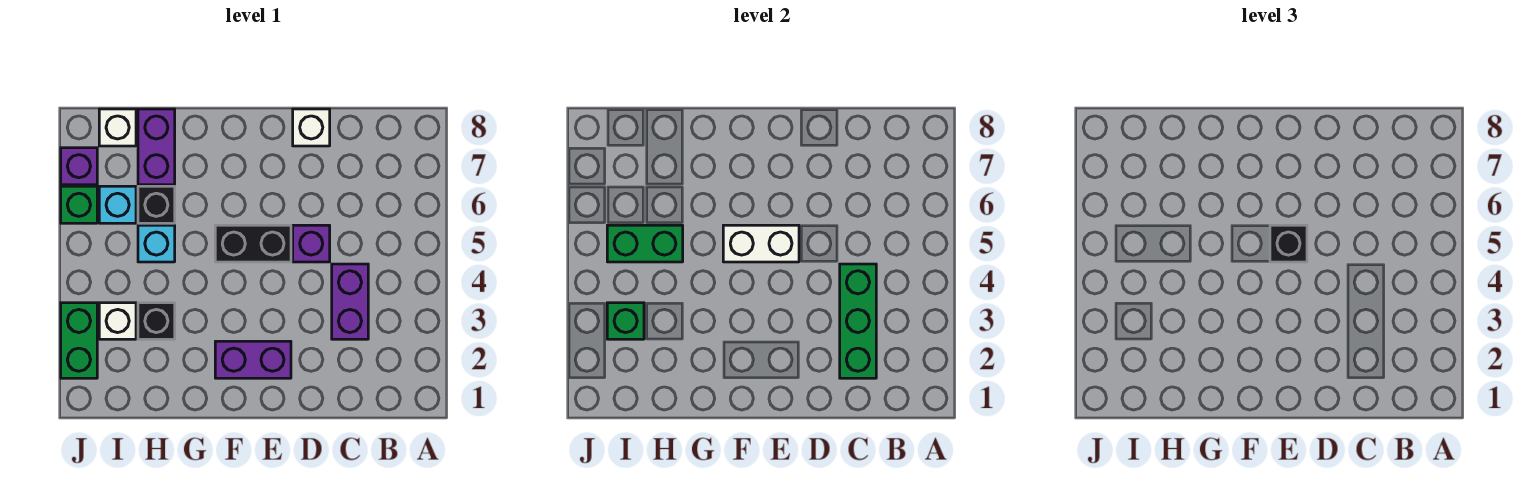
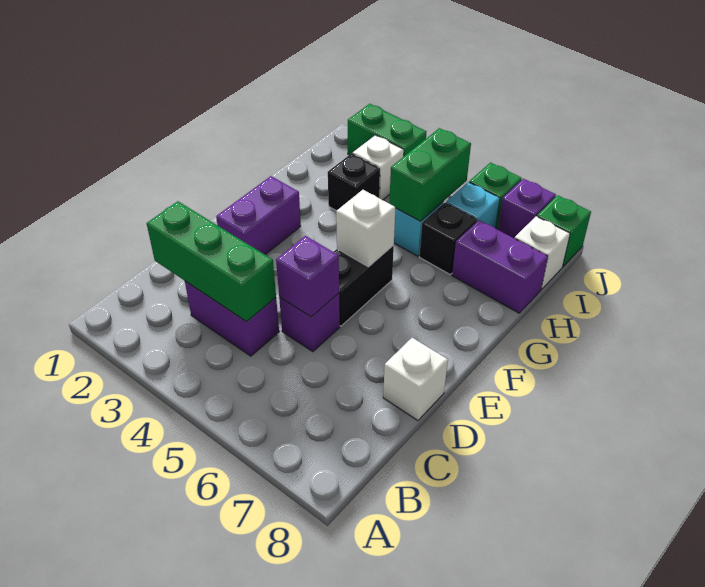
none -> purple brick D5 level 2
white brick E5:F5 level 2 -> white brick F5 level 2
black brick E5 level 3 -> none
green brick I3 level 2 -> green brick J8 level 1

